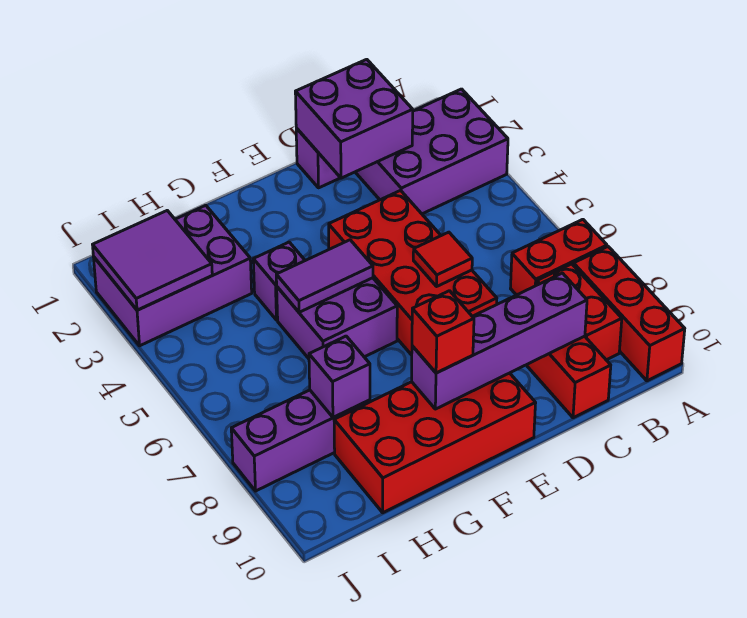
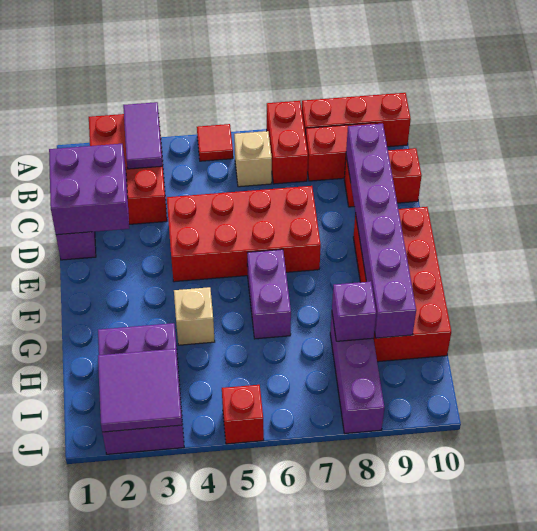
purple brick A2:C3 level 1 -> red brick A2:C3 level 1
none -> tan brick B6 level 1
purple brick C9:F9 level 2 -> purple brick C9:H9 level 2
red tile D6 level 2 -> red tile A5 level 1
purple brick F5:G6 level 1 -> purple brick F6:G6 level 1
purple tile F5:G5 level 2 -> purple tile A3:B3 level 2
red brick F9 level 3 -> red brick J5 level 1
purple brick G4 level 1 -> tan brick G4 level 1

